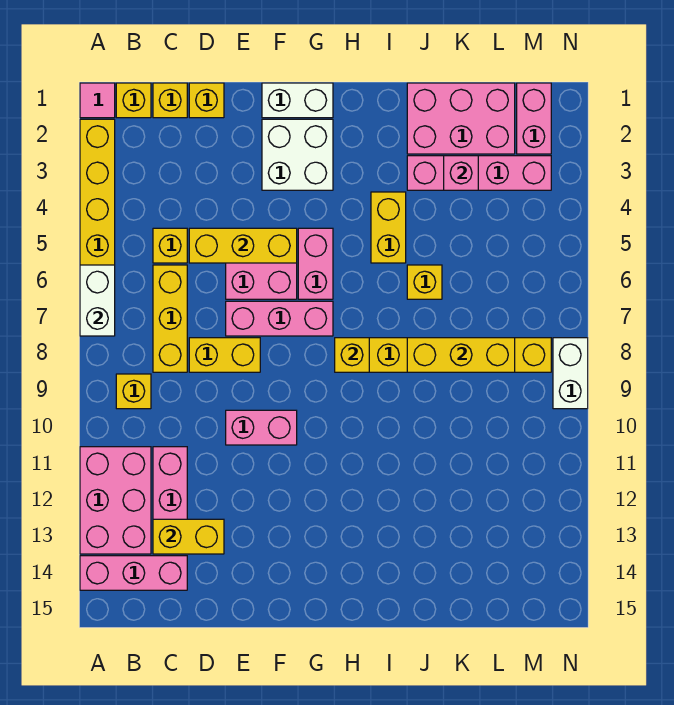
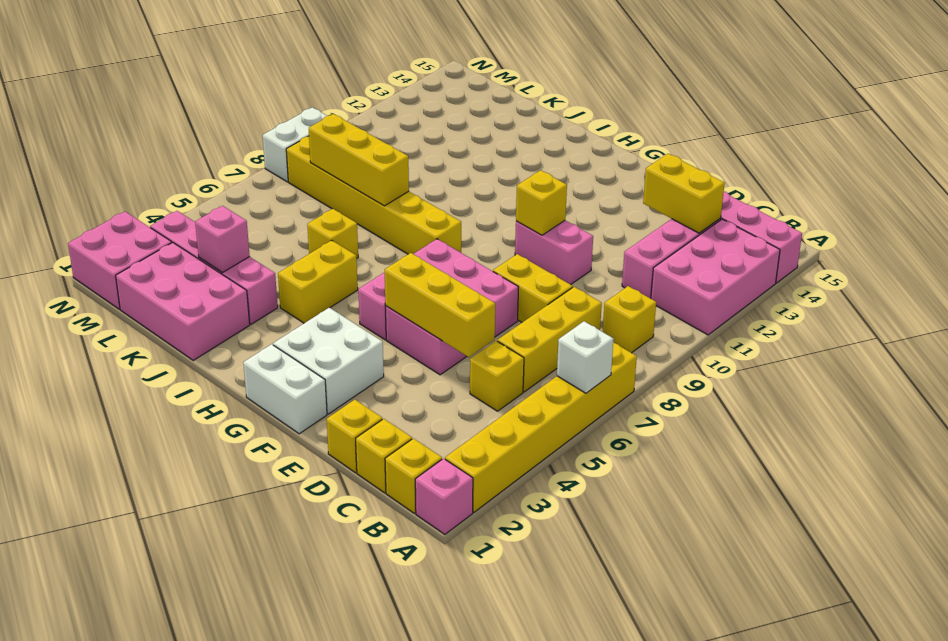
pink tile A1 level 1 -> pink brick A1 level 1
white brick A6:A7 level 2 -> white brick A6 level 2
yellow brick H8 level 2 -> yellow brick F10 level 2
pink brick M1:M2 level 1 -> pink brick M1:N2 level 1

